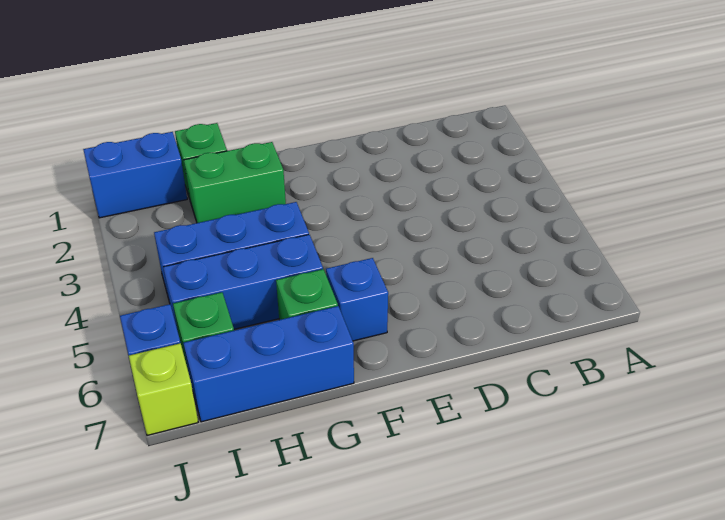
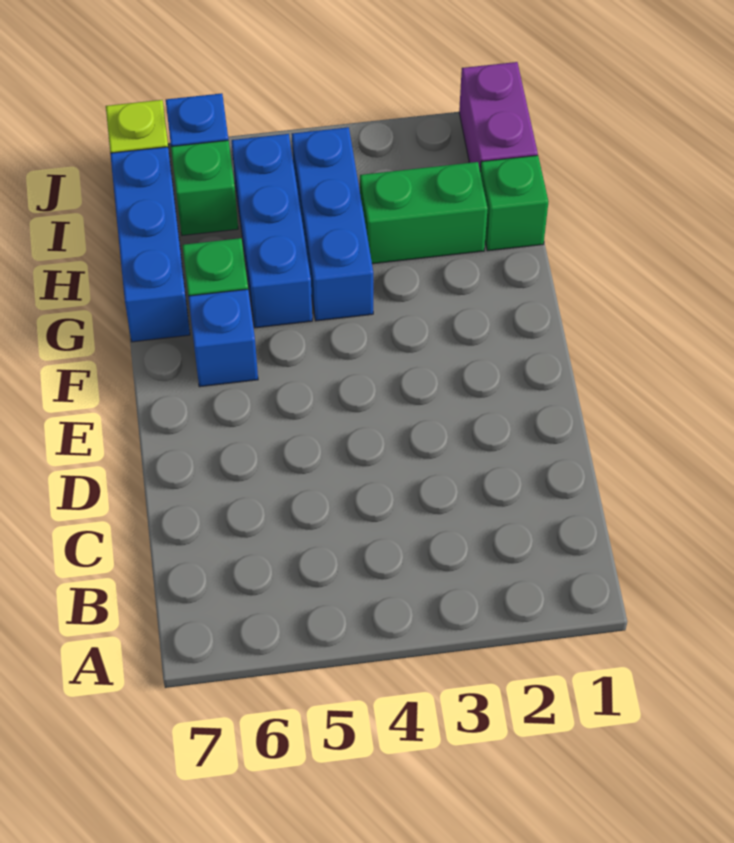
green brick G2:H2 level 1 -> green brick H2:H3 level 1
blue brick I1:J1 level 1 -> purple brick I1:J1 level 1

